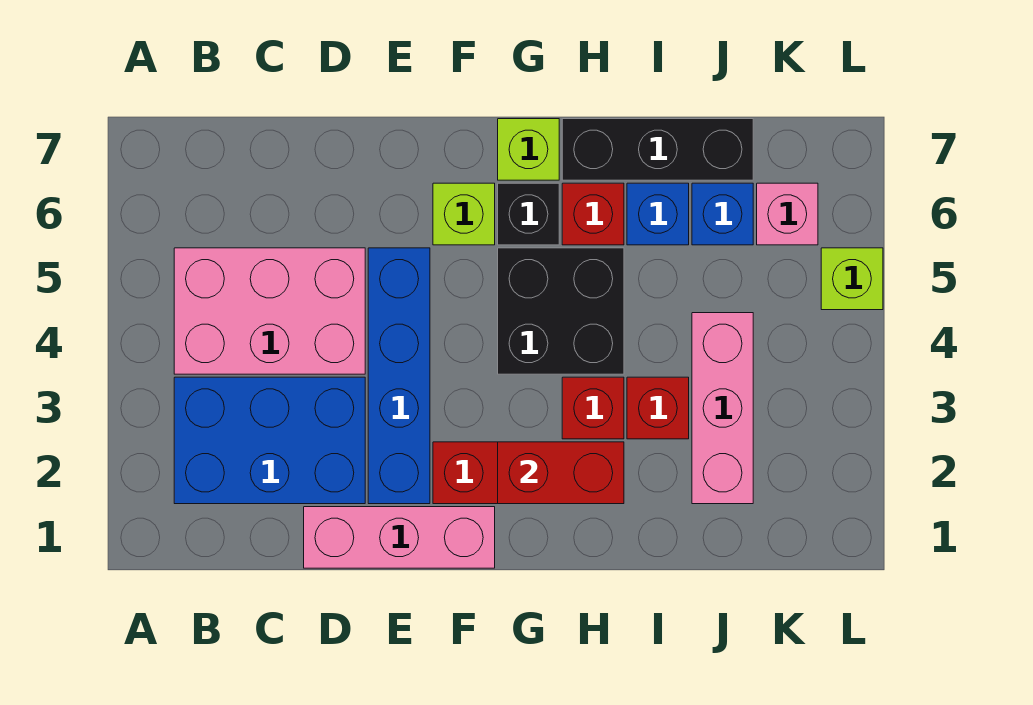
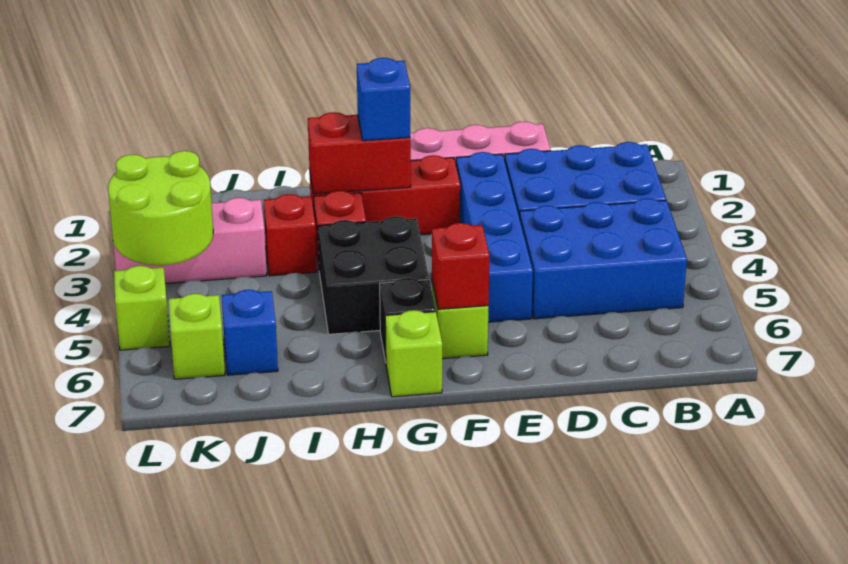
pink brick B4:D5 level 1 -> blue brick B4:D5 level 1
red brick H6 level 1 -> red brick F6 level 2
black brick H7:J7 level 1 -> none
blue brick I6 level 1 -> blue brick G2 level 3
pink brick J2:J4 level 1 -> pink brick J3:L3 level 1
none -> lime round brick K3:L4 level 2
pink brick K6 level 1 -> lime brick K6 level 1

